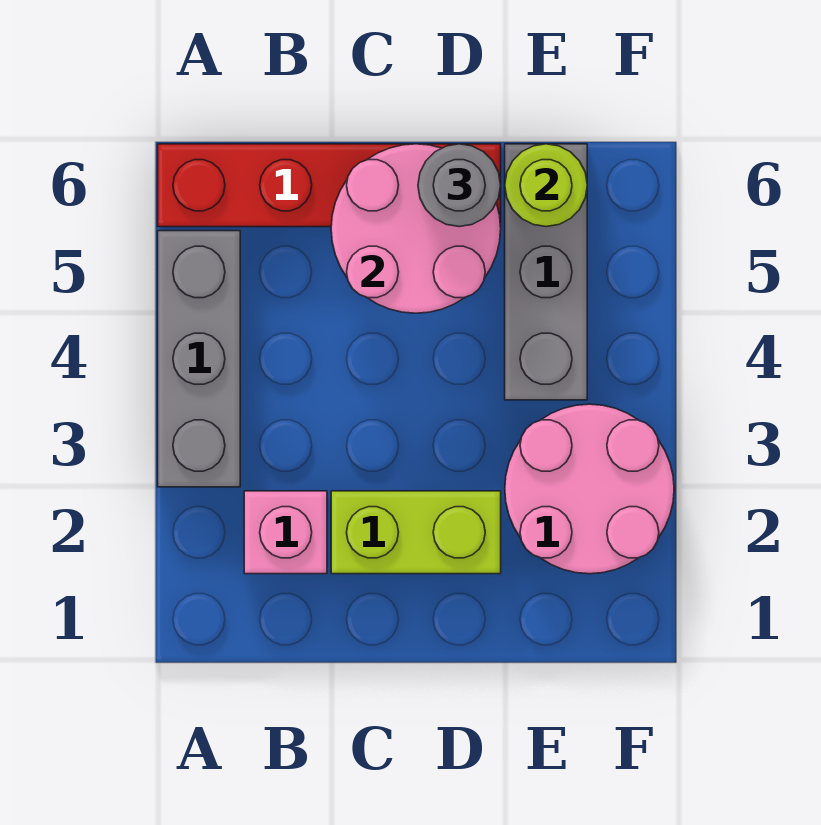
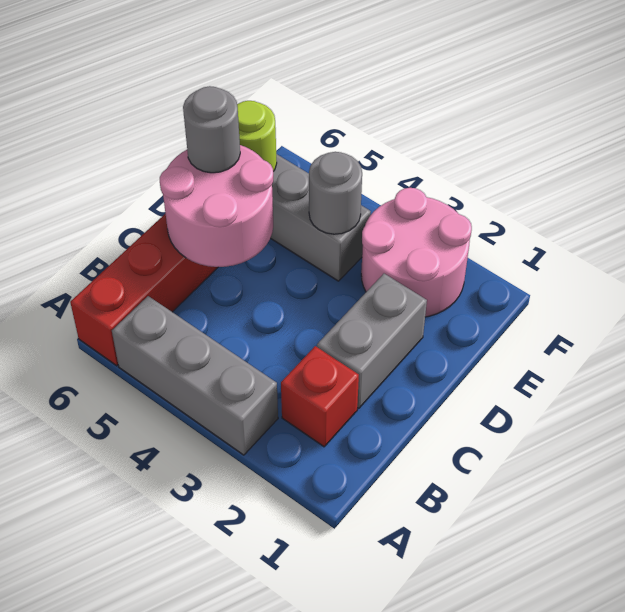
pink brick B2 level 1 -> red brick B2 level 1
lime brick C2:D2 level 1 -> grey brick C2:D2 level 1
none -> grey round brick E4 level 2

